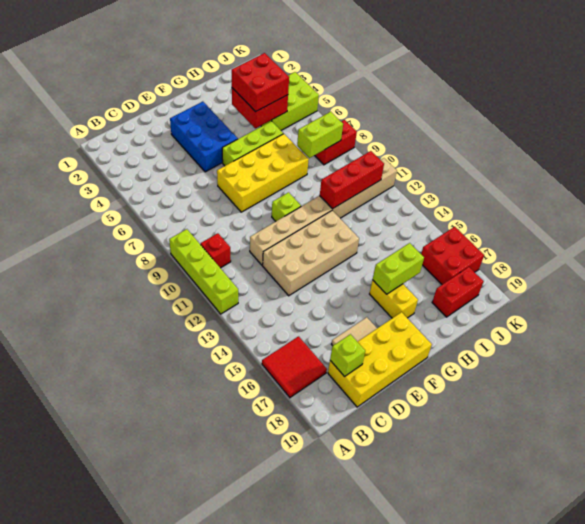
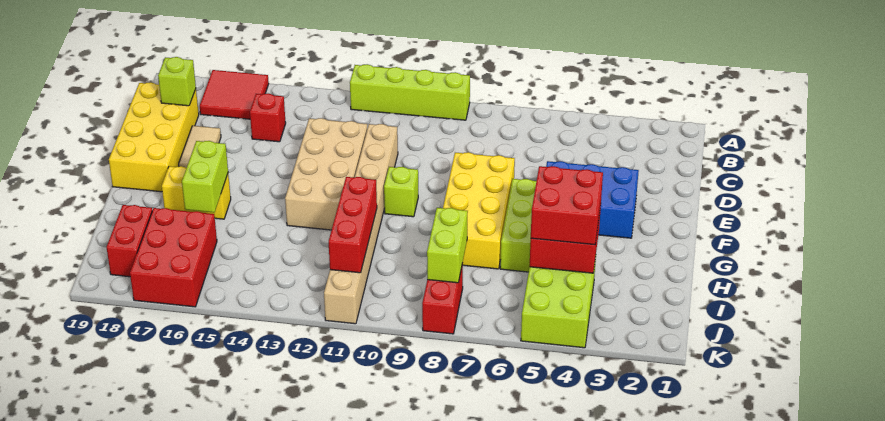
red brick B10 level 1 -> red brick C15 level 1
red brick J16:K17 level 1 -> red brick I16:K17 level 1

